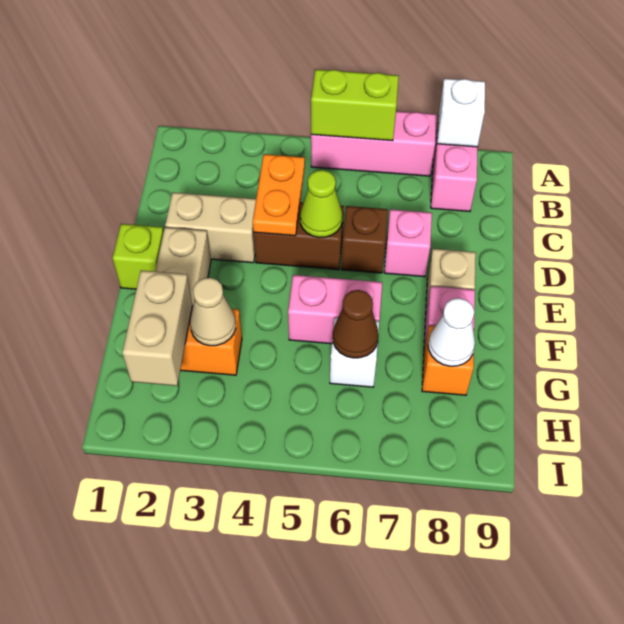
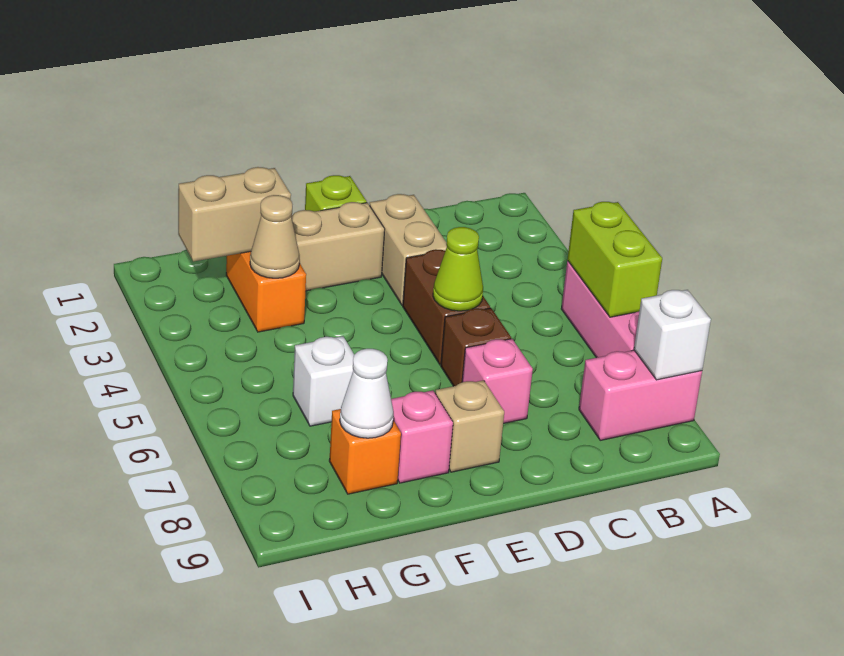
orange plate C4:D4 level 2 -> none
pink brick F5:F6 level 1 -> none
brown cone G6 level 2 -> none

